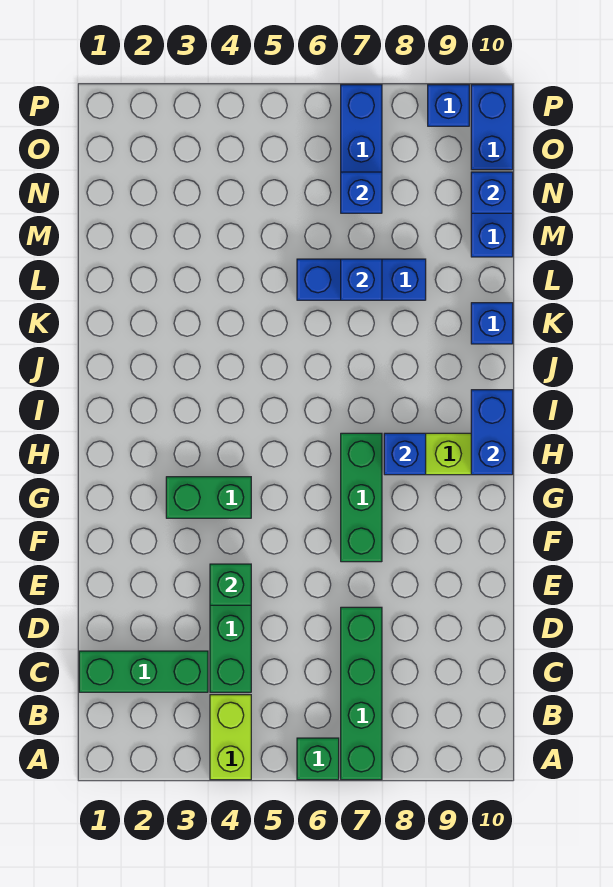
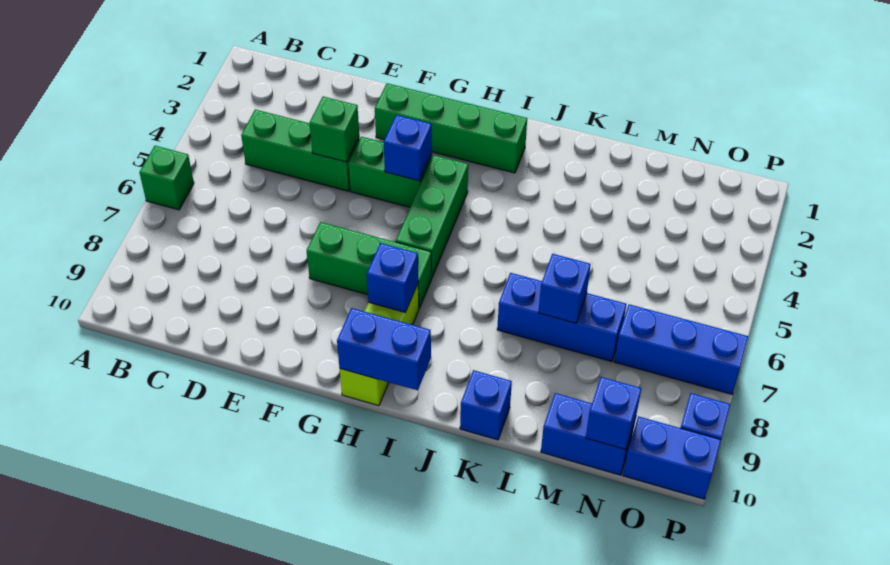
lime brick A4:B4 level 1 -> none
green brick A7:D7 level 1 -> green brick F2:I2 level 1
green brick C1:C3 level 1 -> green brick H4:H6 level 1
green brick G3:G4 level 1 -> green brick F4:G4 level 1
blue brick L6:L8 level 1 -> blue brick K7:M7 level 1
blue brick N7 level 2 -> blue brick G4 level 2

